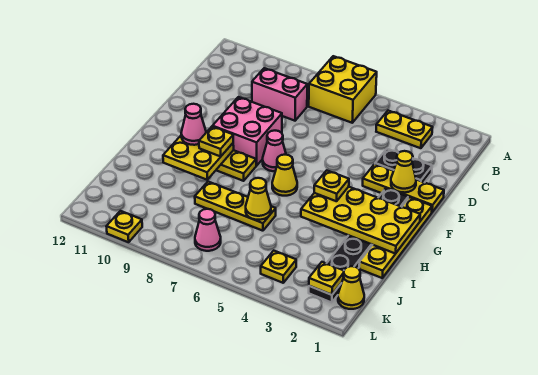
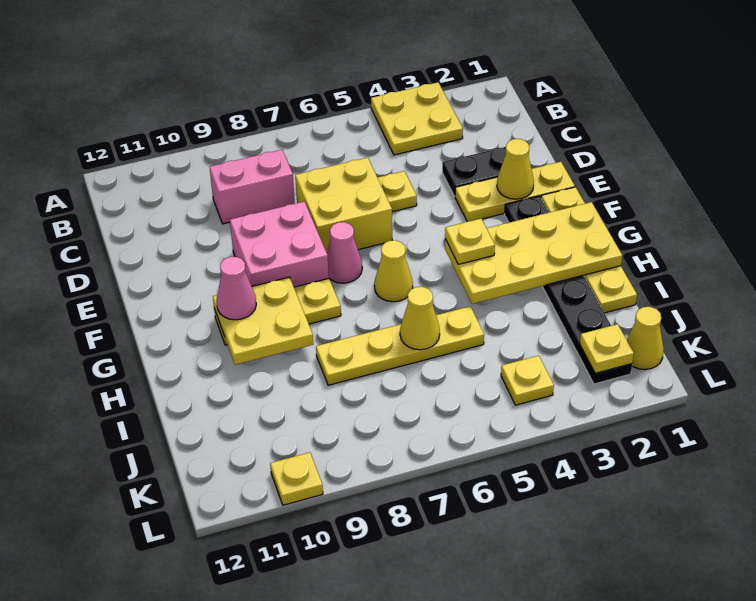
yellow brick A6:B7 level 1 -> yellow brick D6:E7 level 1
yellow plate B3:B4 level 1 -> yellow plate A3:B4 level 1
yellow plate G9 level 3 -> yellow plate D5 level 1
yellow plate I6:I8 level 1 -> yellow plate I5:I8 level 1
pink cone K7 level 1 -> none

